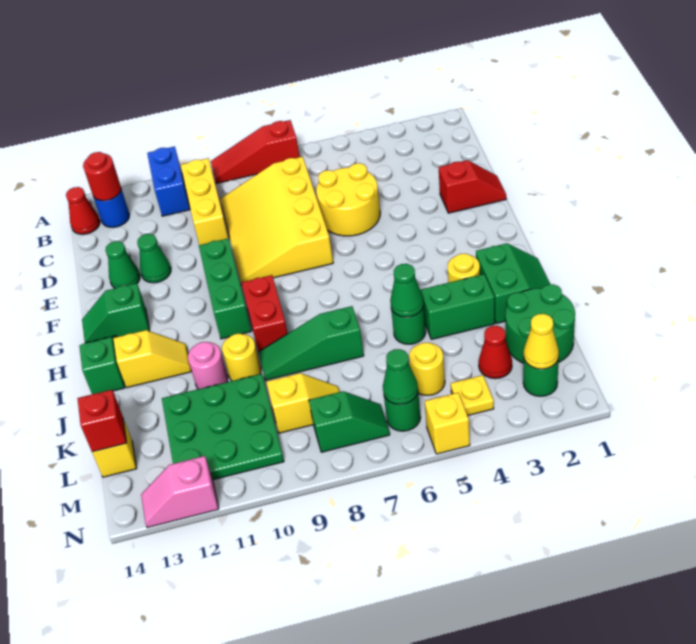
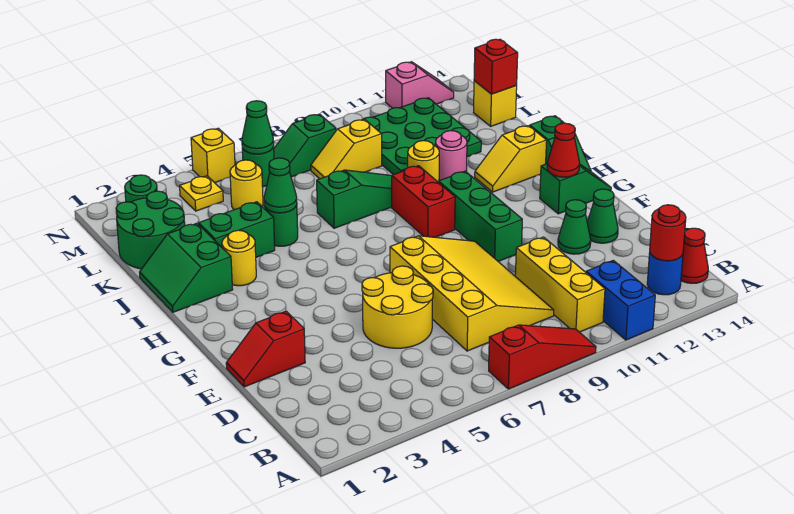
red cone L3 level 1 -> red cone G13 level 2
yellow cone M2 level 2 -> none

